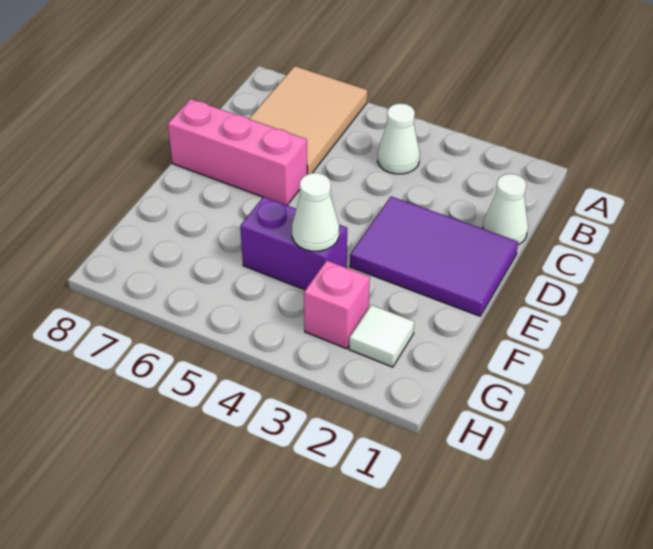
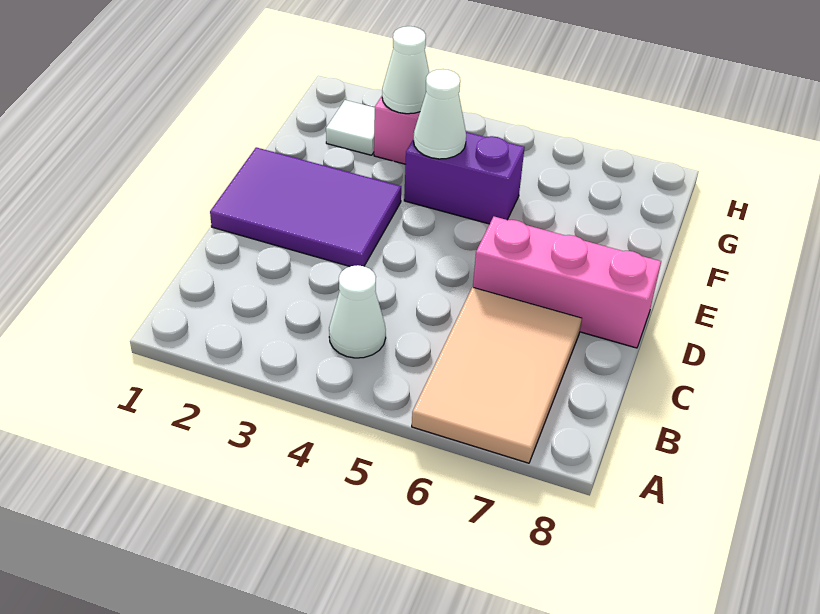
white cone C1 level 1 -> white cone G3 level 2

